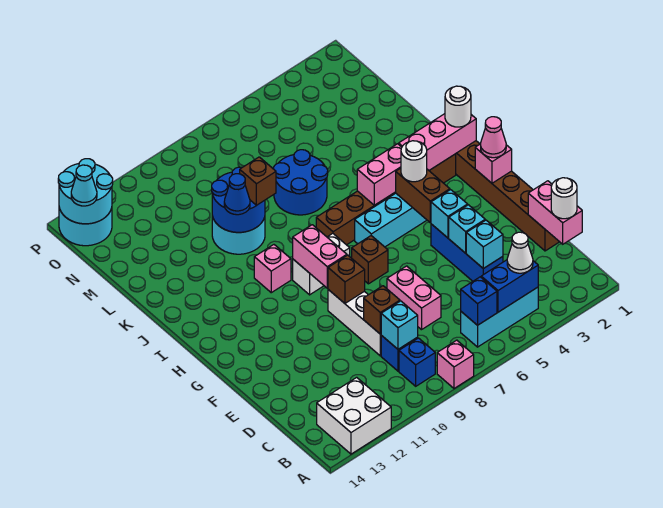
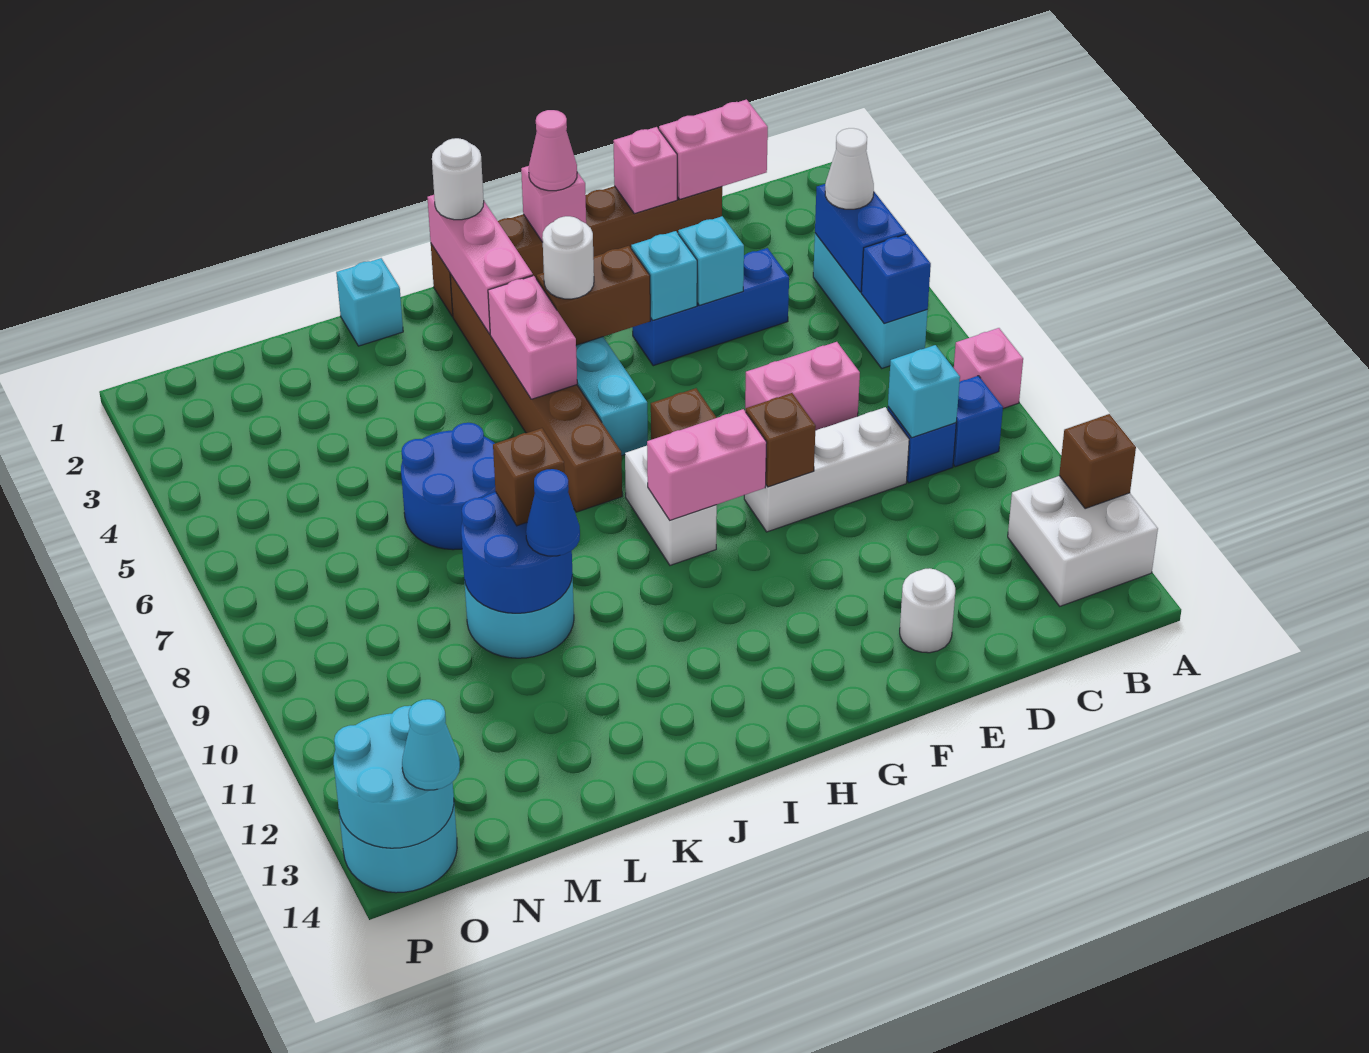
white round brick C1 level 3 -> white round brick E13 level 1
cyan brick D4 level 2 -> cyan brick K1 level 1
brown brick D9 level 2 -> brown brick A12 level 2
pink brick I10 level 1 -> pink brick E1 level 2

